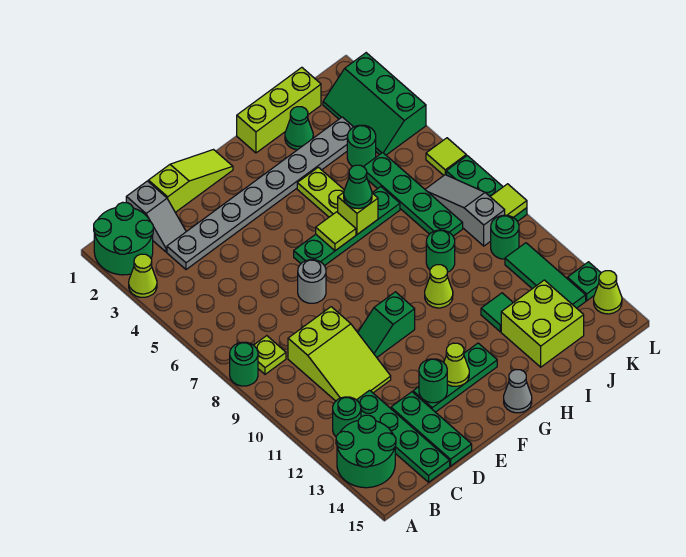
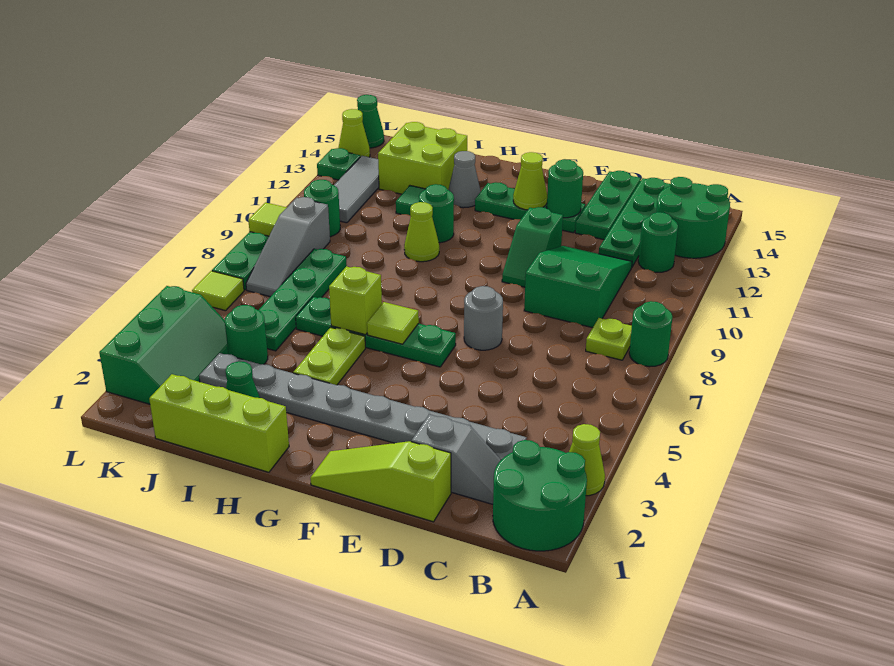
grey slope C1:C2 level 1 top 1 -> grey slope C2:D2 level 1 top D
lime slope C9:D11 level 1 top 9 -> green slope C9:D11 level 1 top 9
green slope E10:F10 level 1 top F -> green slope E10:E11 level 1 top 11
grey cone G15 level 1 -> grey cone H13 level 1
green cone H6 level 3 -> green cone L15 level 1
green round brick I9 level 1 -> green round brick H11 level 1
green tile K11:K13 level 1 -> grey tile K11:K13 level 1

